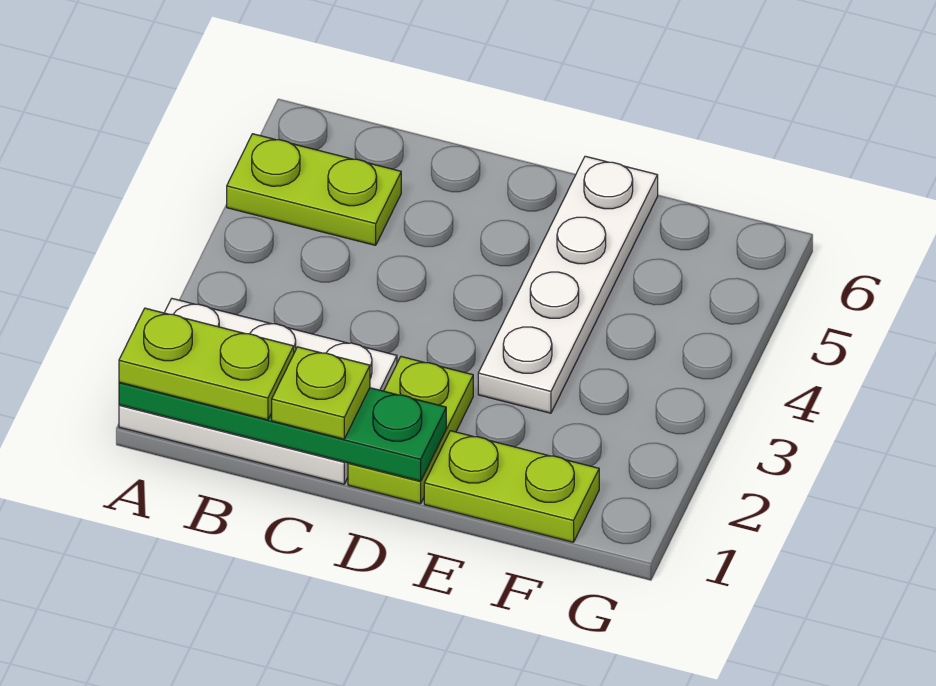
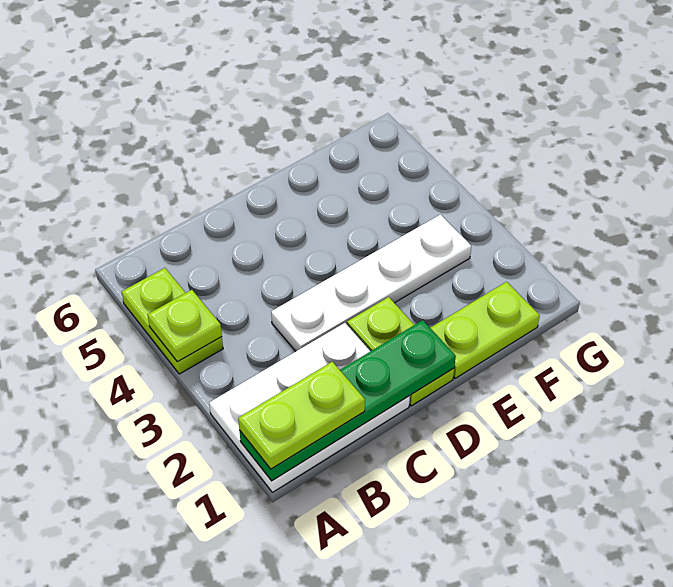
lime plate A5:B5 level 1 -> lime plate A4:A5 level 1
lime plate C1 level 3 -> lime plate A4 level 2
white plate E3:E6 level 1 -> white plate C3:F3 level 1

